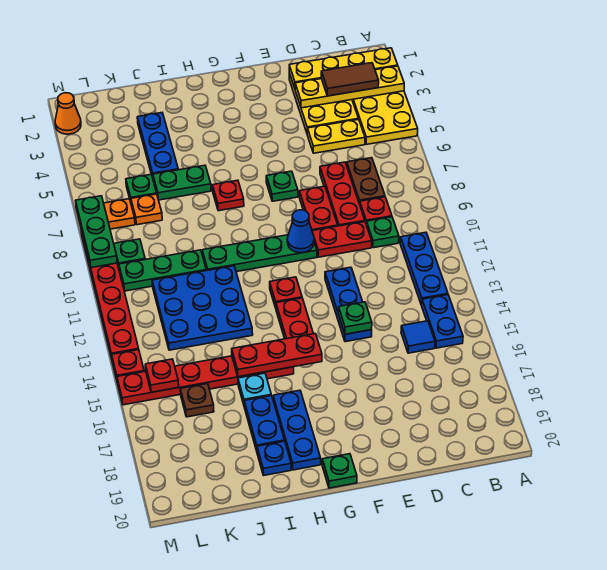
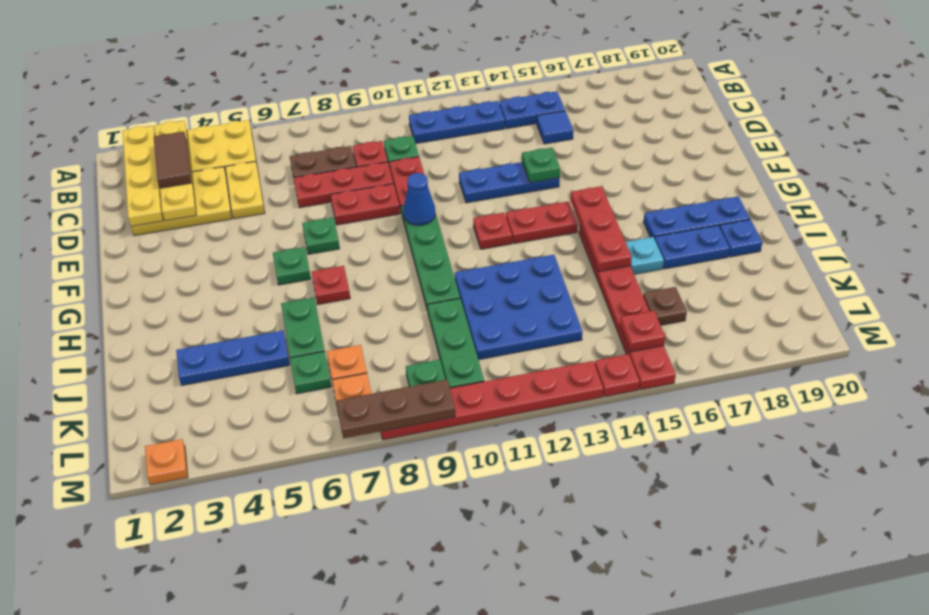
green plate G20 level 1 -> green plate G6 level 1
orange cone M2 level 1 -> orange plate M2 level 1
green plate M7:M9 level 2 -> brown plate M7:M9 level 2

